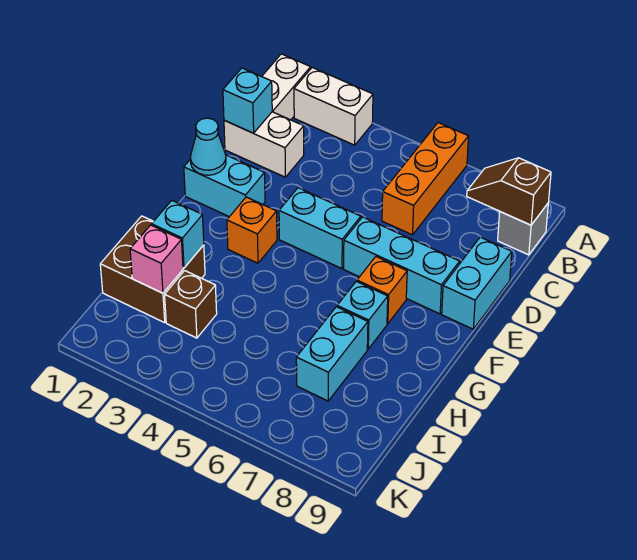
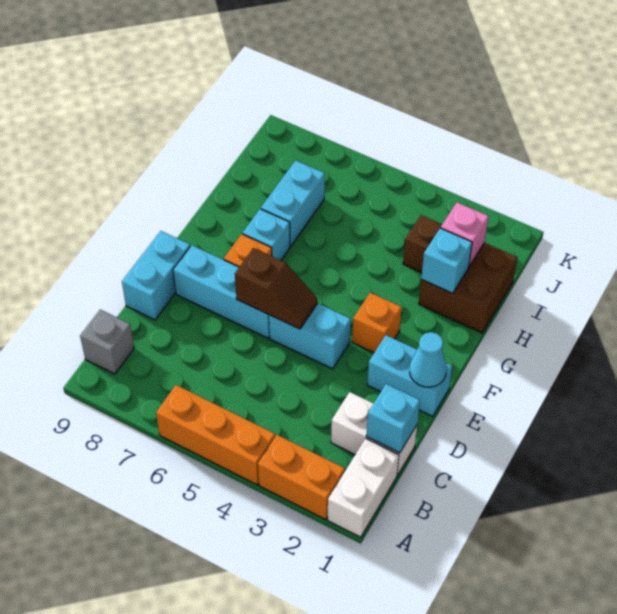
white brick A2:A3 level 1 -> orange brick A2:A3 level 1
orange brick A6:C6 level 1 -> orange brick A4:A6 level 1
brown slope B8:B9 level 2 top 9 -> brown slope E5:E6 level 2 top 6

